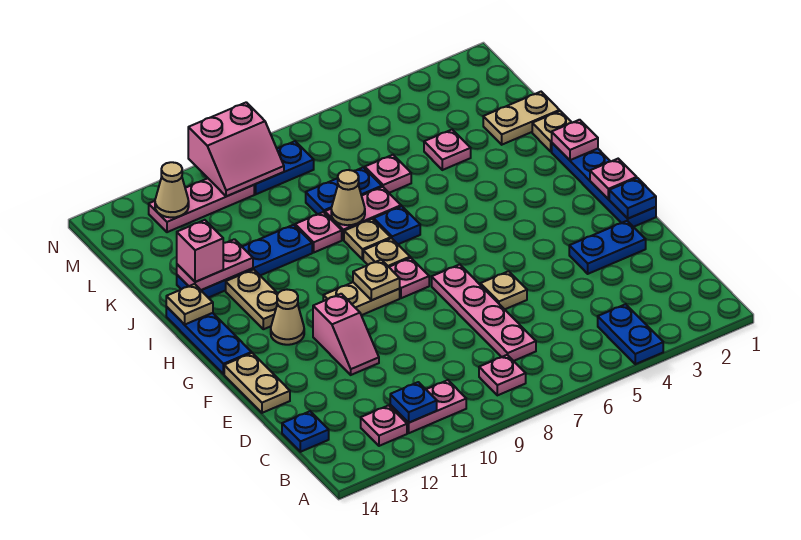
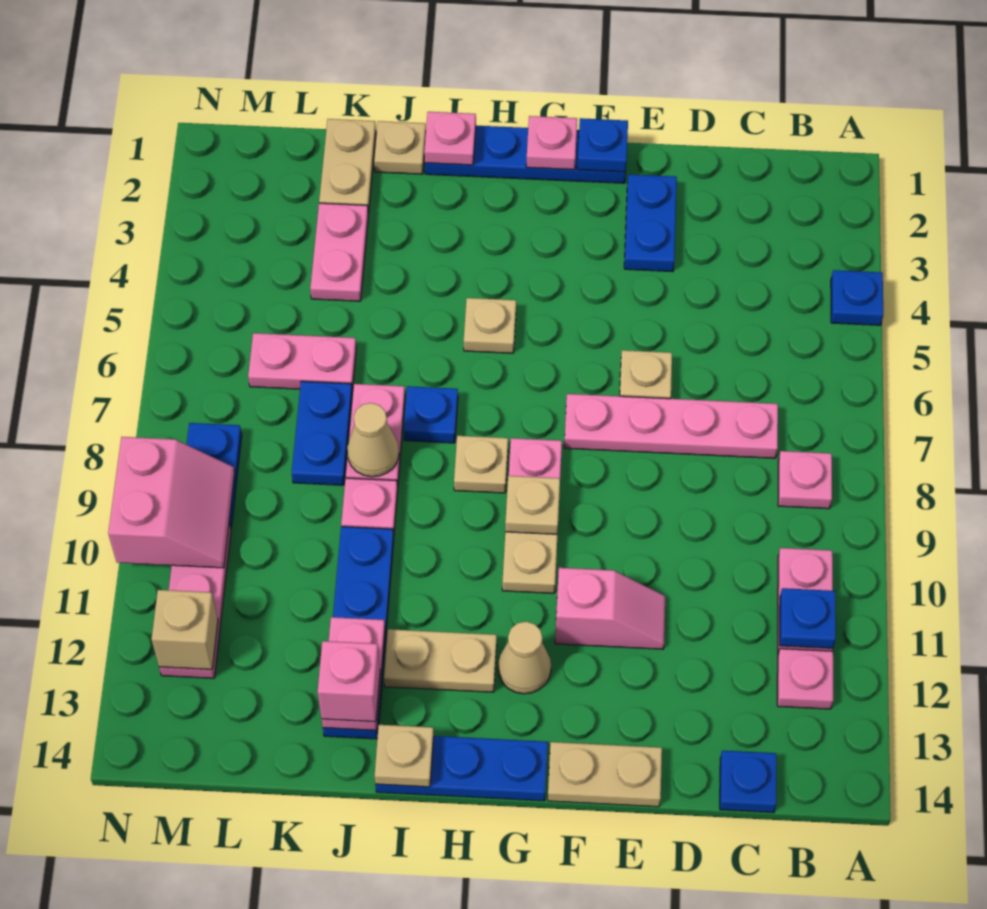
blue plate A4:B4 level 1 -> blue plate A4 level 1
tan plate I8 level 1 -> tan plate H5 level 1
pink plate K4 level 1 -> pink plate K3:K4 level 1
pink plate K6 level 1 -> pink plate K6:L6 level 1
tan cone M12 level 2 -> tan brick M12 level 2

